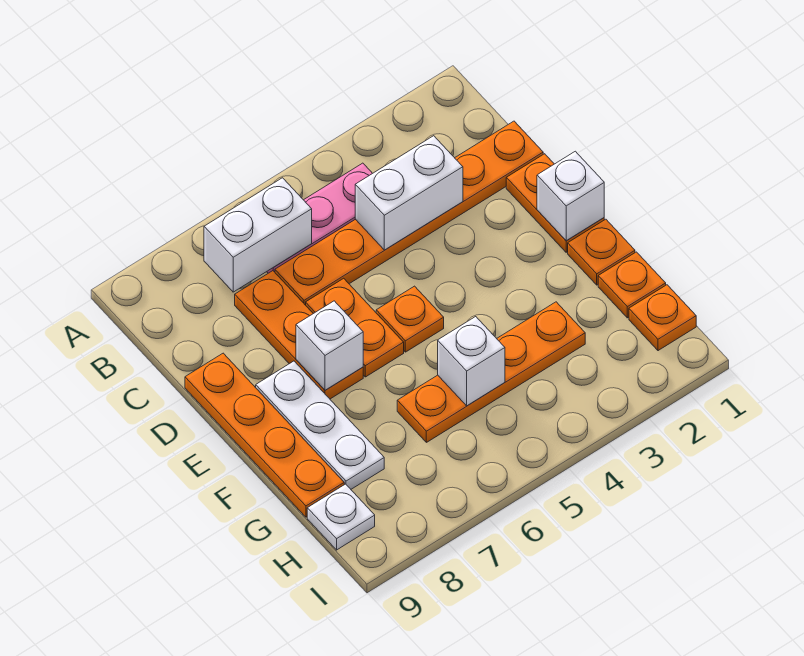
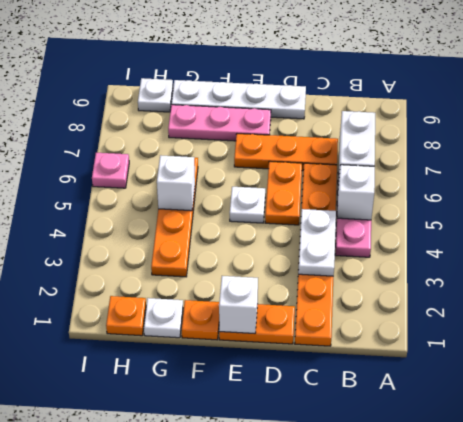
white brick C3:C4 level 2 -> white plate C3:C4 level 2
orange plate D6:E6 level 1 -> orange plate D5:D6 level 1
orange plate D9:G9 level 1 -> white plate D9:G9 level 1
orange plate E5 level 1 -> white plate E5 level 1
white brick E7 level 2 -> white brick B5 level 2
white plate E8:G8 level 1 -> pink plate E8:G8 level 1
orange plate G1 level 1 -> white plate G1 level 1
none -> pink plate I6 level 1

